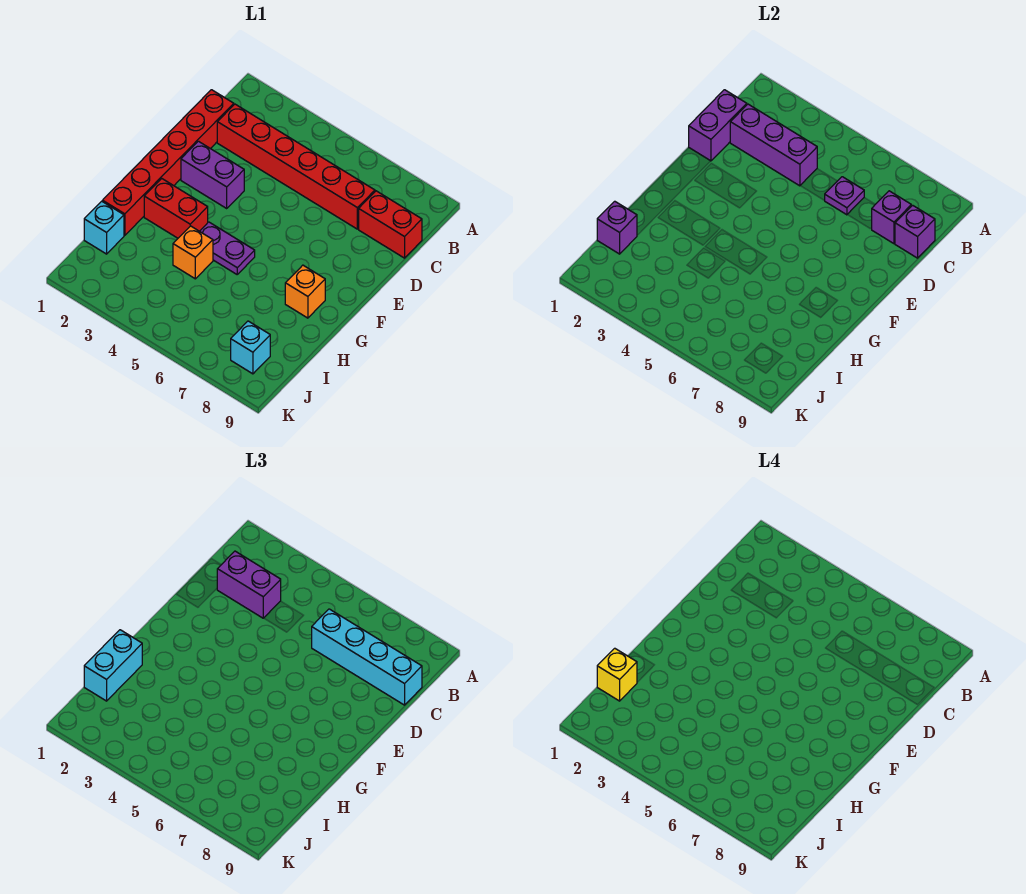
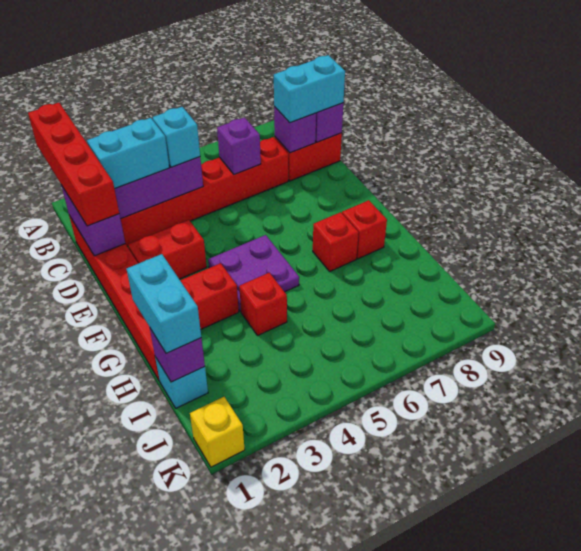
none -> red brick A1:D1 level 3
purple brick C2:C3 level 3 -> cyan brick C2:C3 level 3
purple plate C6 level 2 -> purple brick C6 level 2
cyan brick C6:C9 level 3 -> cyan brick C8:C9 level 3
purple brick E2:E3 level 1 -> red brick E2:E3 level 1
purple plate G4:G5 level 1 -> purple plate F4:G5 level 1
none -> red brick G7 level 1
orange brick G8 level 1 -> red brick G8 level 1
orange brick H4 level 1 -> red brick H4 level 1
yellow brick I1 level 4 -> yellow brick K1 level 1
cyan brick J8 level 1 -> cyan brick C4 level 3

